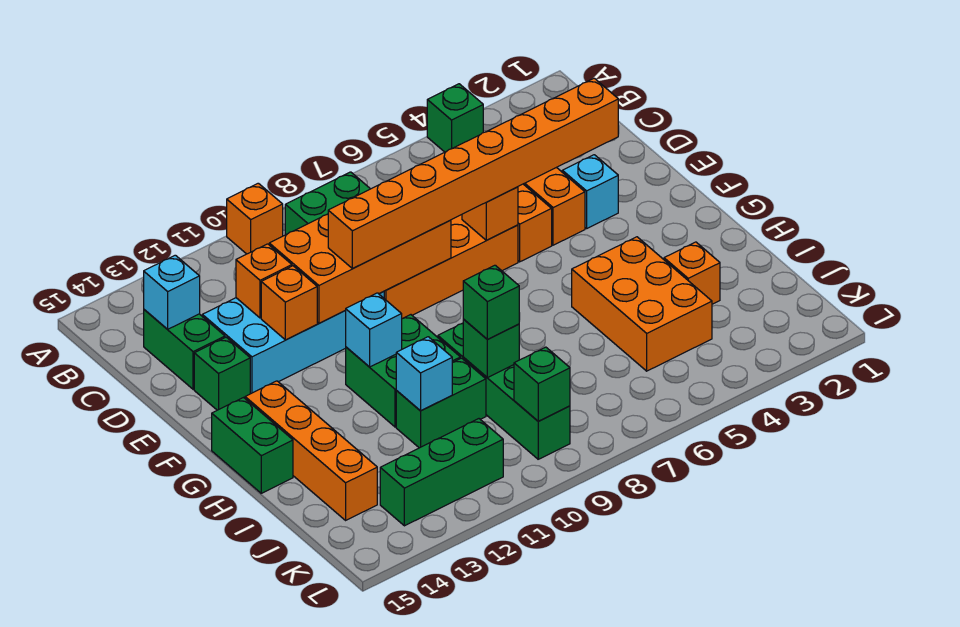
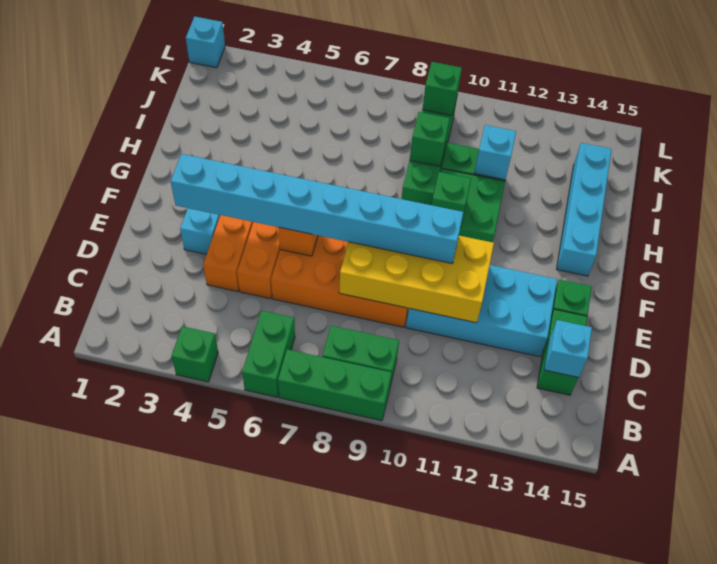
orange brick A10 level 1 -> none
orange brick D8:E11 level 2 -> yellow brick D8:E11 level 2
orange brick D12 level 2 -> none
orange brick E3:E10 level 3 -> cyan brick E3:E10 level 3
orange brick E12 level 2 -> none
cyan brick G11 level 2 -> cyan brick L1 level 1
orange brick G14:J14 level 1 -> cyan brick G14:J14 level 1
green brick G15:H15 level 1 -> green brick A6:B6 level 1
orange brick H4:J5 level 1 -> none
orange brick I3 level 1 -> none
green brick I9 level 3 -> green brick G10 level 2
green brick K11:K13 level 1 -> green brick A7:A9 level 1

